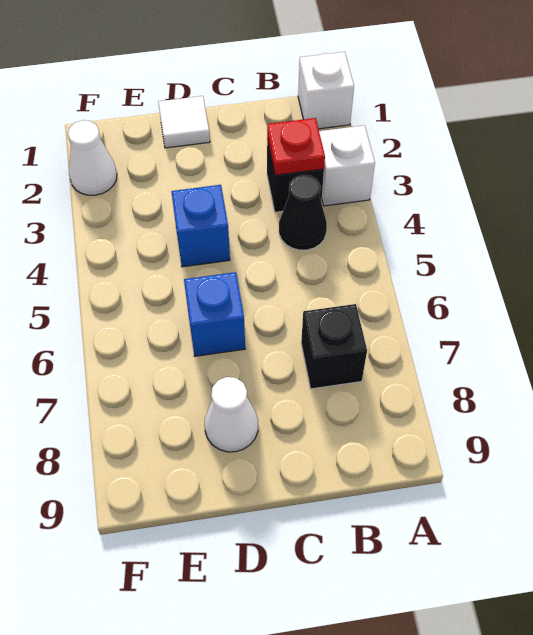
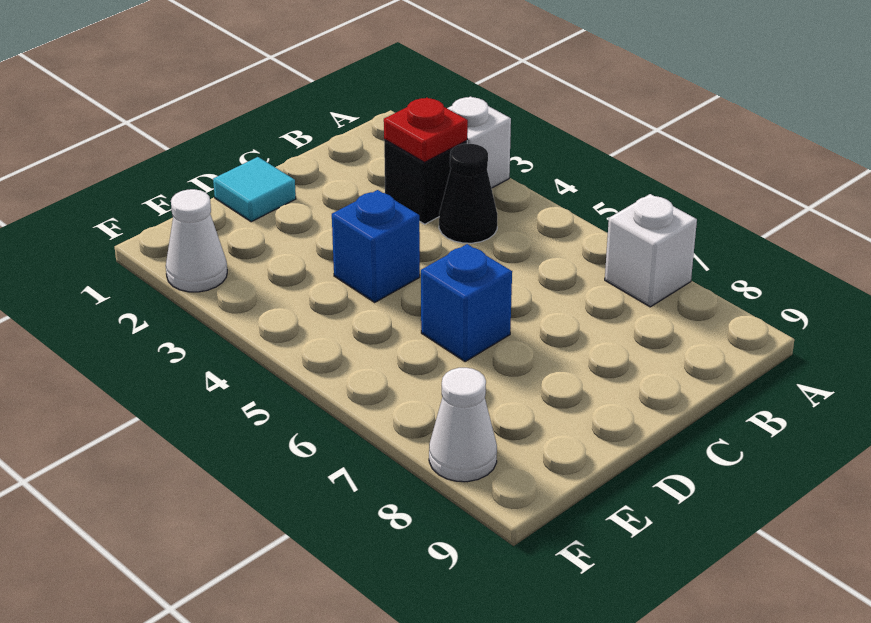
white brick A1 level 1 -> white brick A7 level 1
black brick B7 level 1 -> none
white tile D1 level 1 -> cyan tile D1 level 1
white cone D8 level 1 -> white cone F8 level 1

